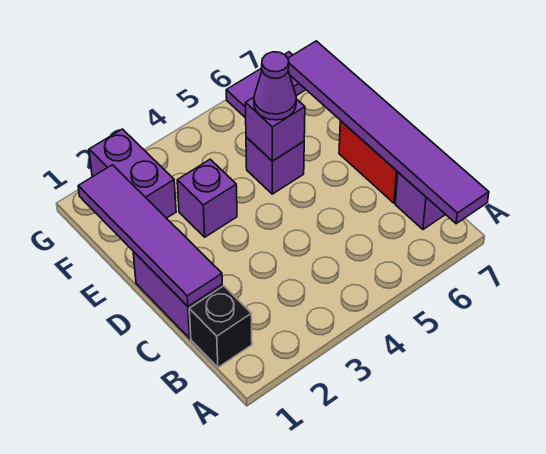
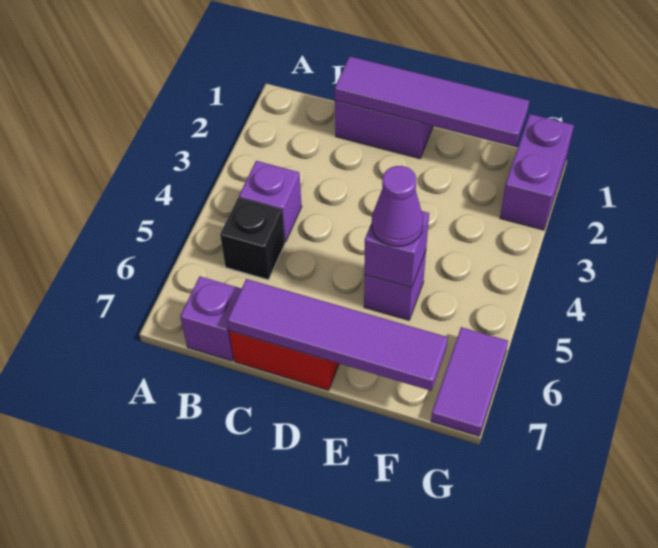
purple tile A7:F7 level 2 -> purple tile C7:F7 level 2
black brick B1 level 1 -> black brick B5 level 1
purple brick E3 level 1 -> purple brick B4 level 1
purple brick F2:G2 level 1 -> purple brick G1:G2 level 1

